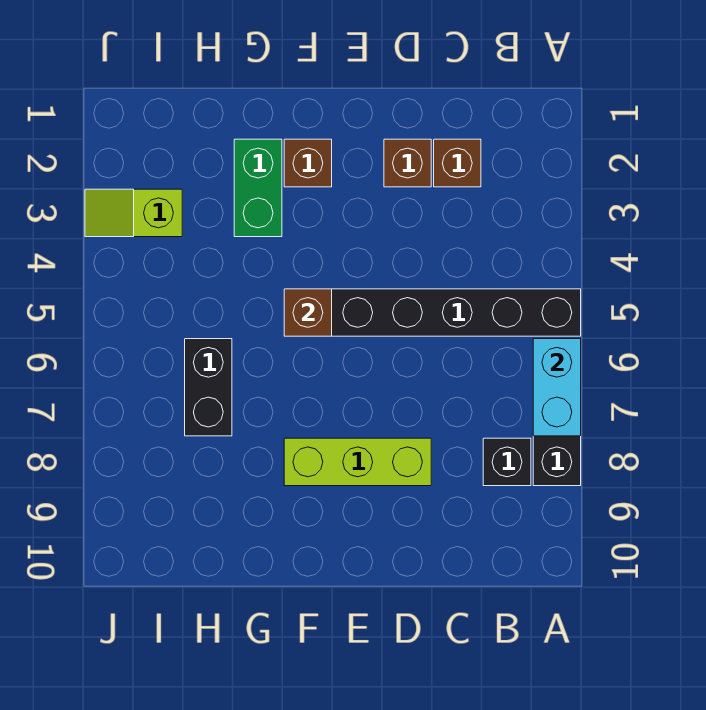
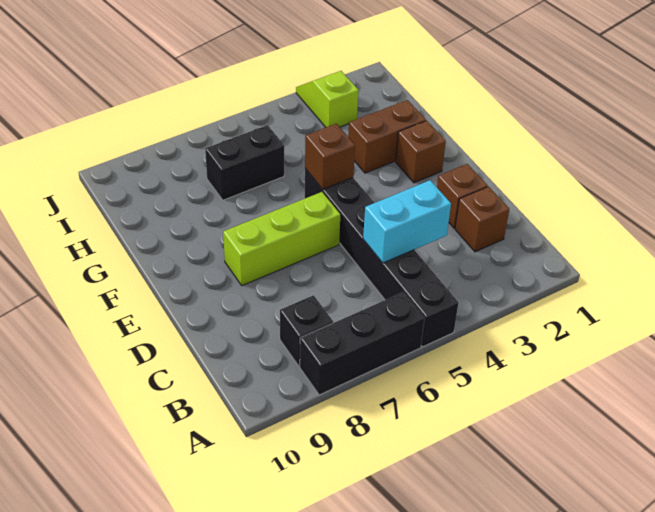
cyan brick A6:A7 level 2 -> cyan brick C4:C5 level 2
lime brick D8:F8 level 1 -> lime brick E6:E8 level 1
green brick G2:G3 level 1 -> brown brick G2:G3 level 1

